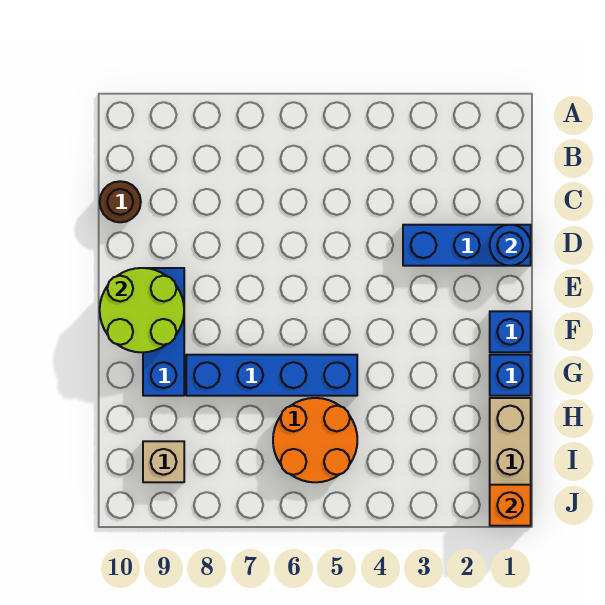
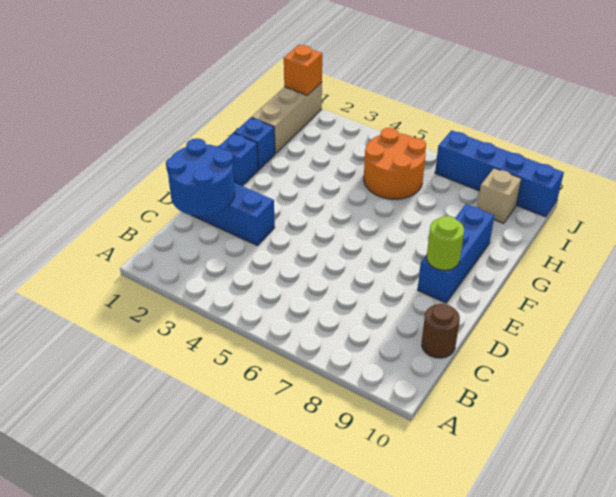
blue round brick D1 level 2 -> blue round brick C1:D2 level 2
lime round brick E9:F10 level 2 -> lime round brick E9 level 2
blue brick G5:G8 level 1 -> blue brick J7:J10 level 1

